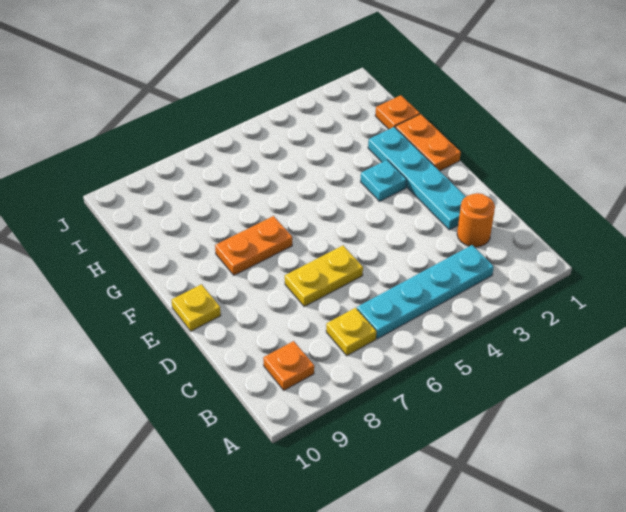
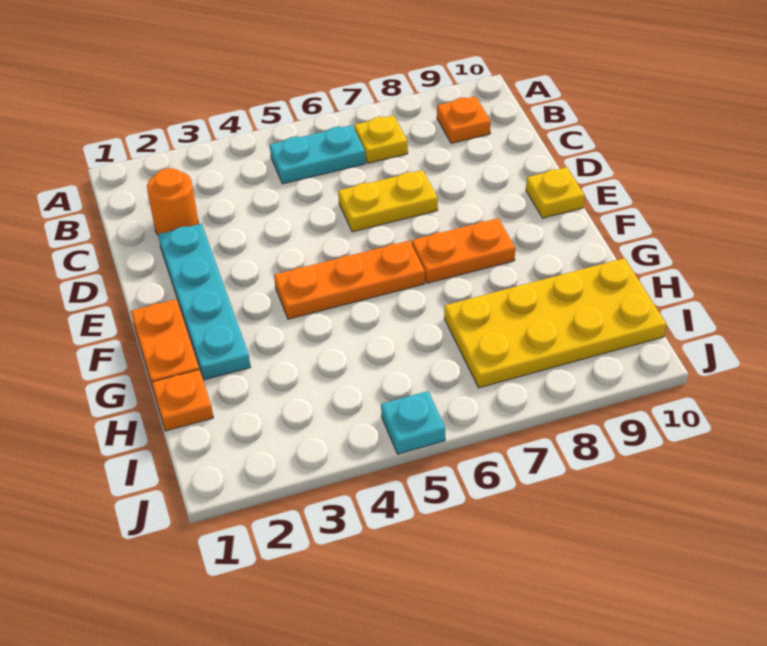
cyan plate B3:B6 level 1 -> cyan plate B5:B6 level 1
cyan plate F3 level 1 -> cyan plate J5 level 1
none -> orange plate F4:F6 level 1
none -> yellow plate H7:I10 level 1

